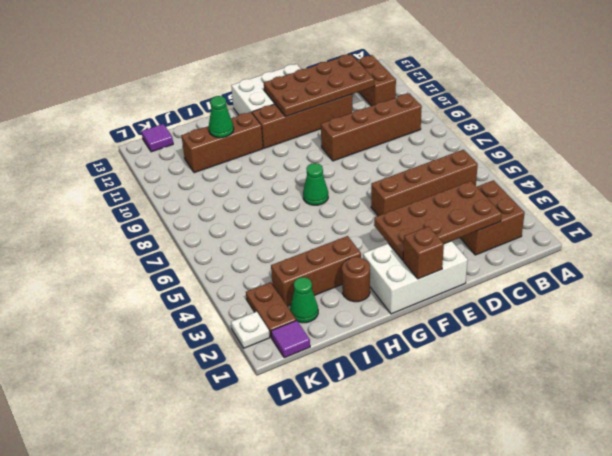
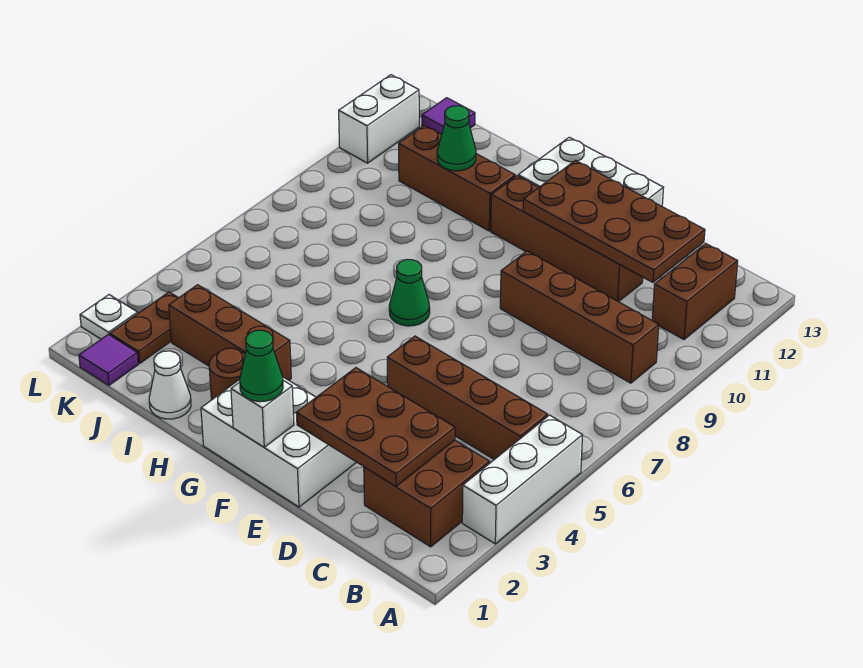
none -> white brick A3:A5 level 1
brown plate C2:F3 level 2 -> brown plate C2:E3 level 2
brown brick F1 level 2 -> white brick F1 level 2
none -> white cone I1 level 1
green cone J2 level 1 -> green cone F1 level 3
none -> white brick L11:L12 level 1

